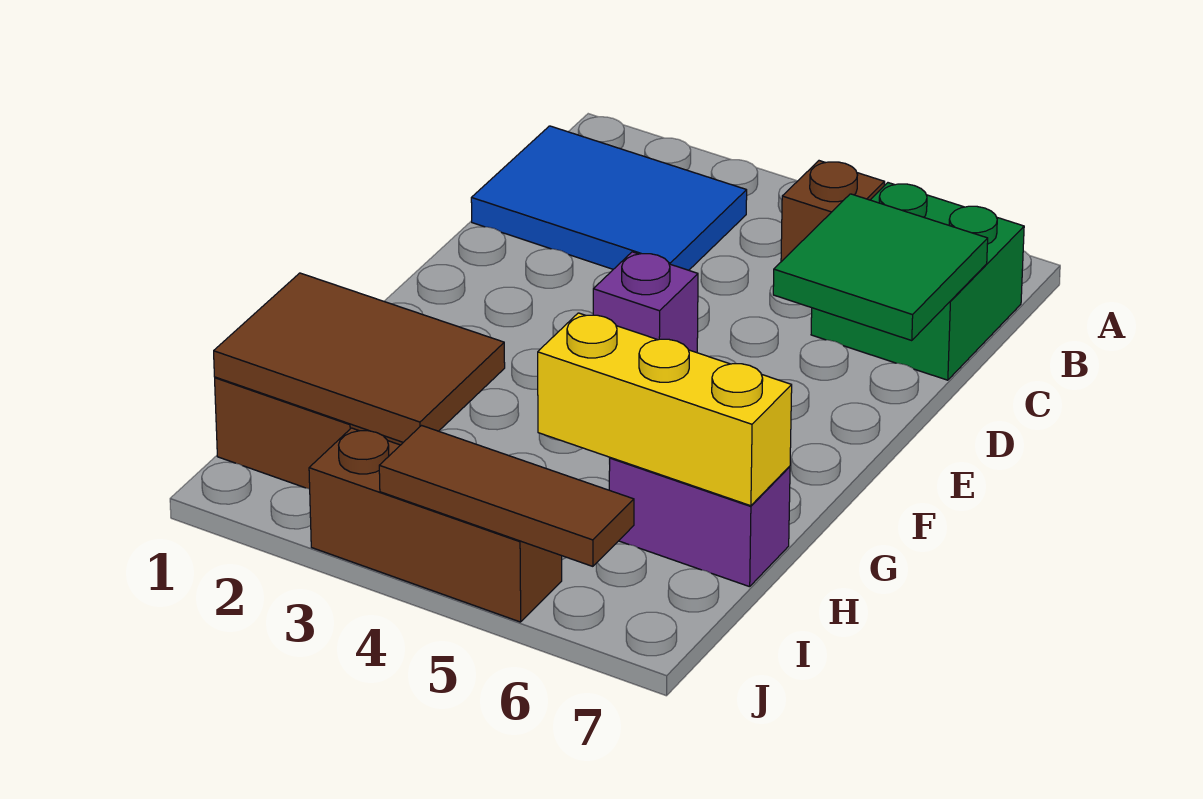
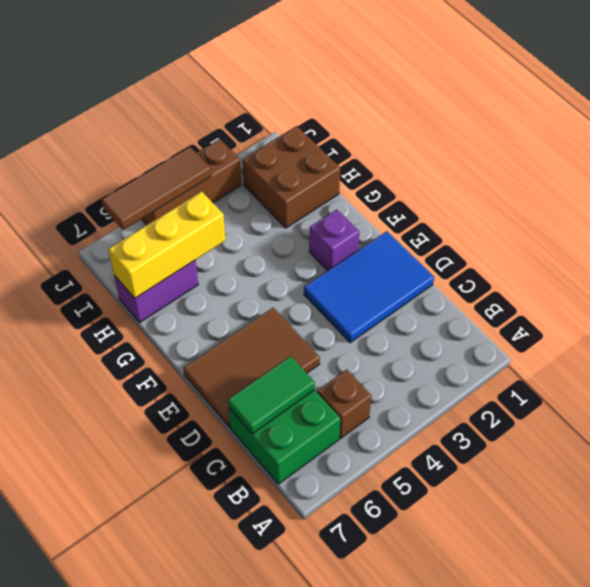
blue tile B1:C3 level 1 -> blue tile D1:E3 level 1
green tile C6:D7 level 2 -> green tile C6:C7 level 2
purple brick E4 level 1 -> purple brick F2 level 1
brown tile H1:I3 level 2 -> brown tile D5:E7 level 1

